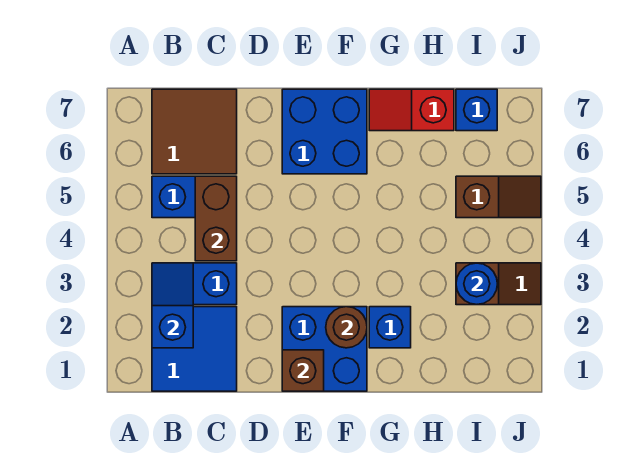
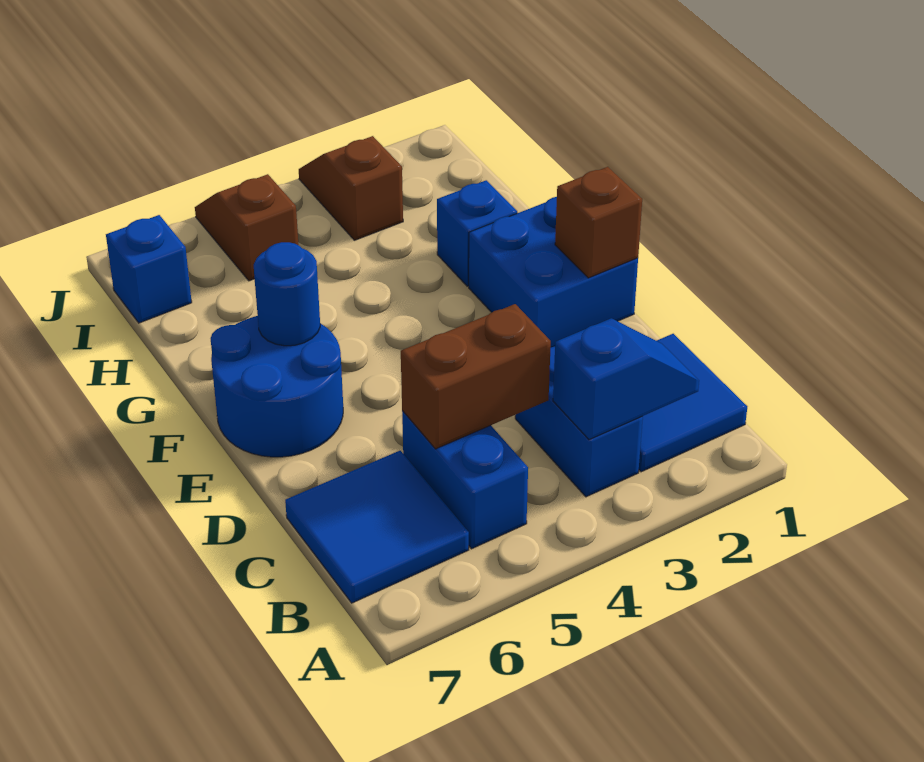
blue slope B2:B3 level 2 top 2 -> blue slope B2:B3 level 2 top 3
brown tile B6:C7 level 1 -> blue tile B6:C7 level 1
blue brick E6:F7 level 1 -> blue round brick E6:F7 level 1
brown round brick F2 level 2 -> none
red slope G7:H7 level 1 top H -> none
blue round brick I3 level 2 -> blue round brick F6 level 2

